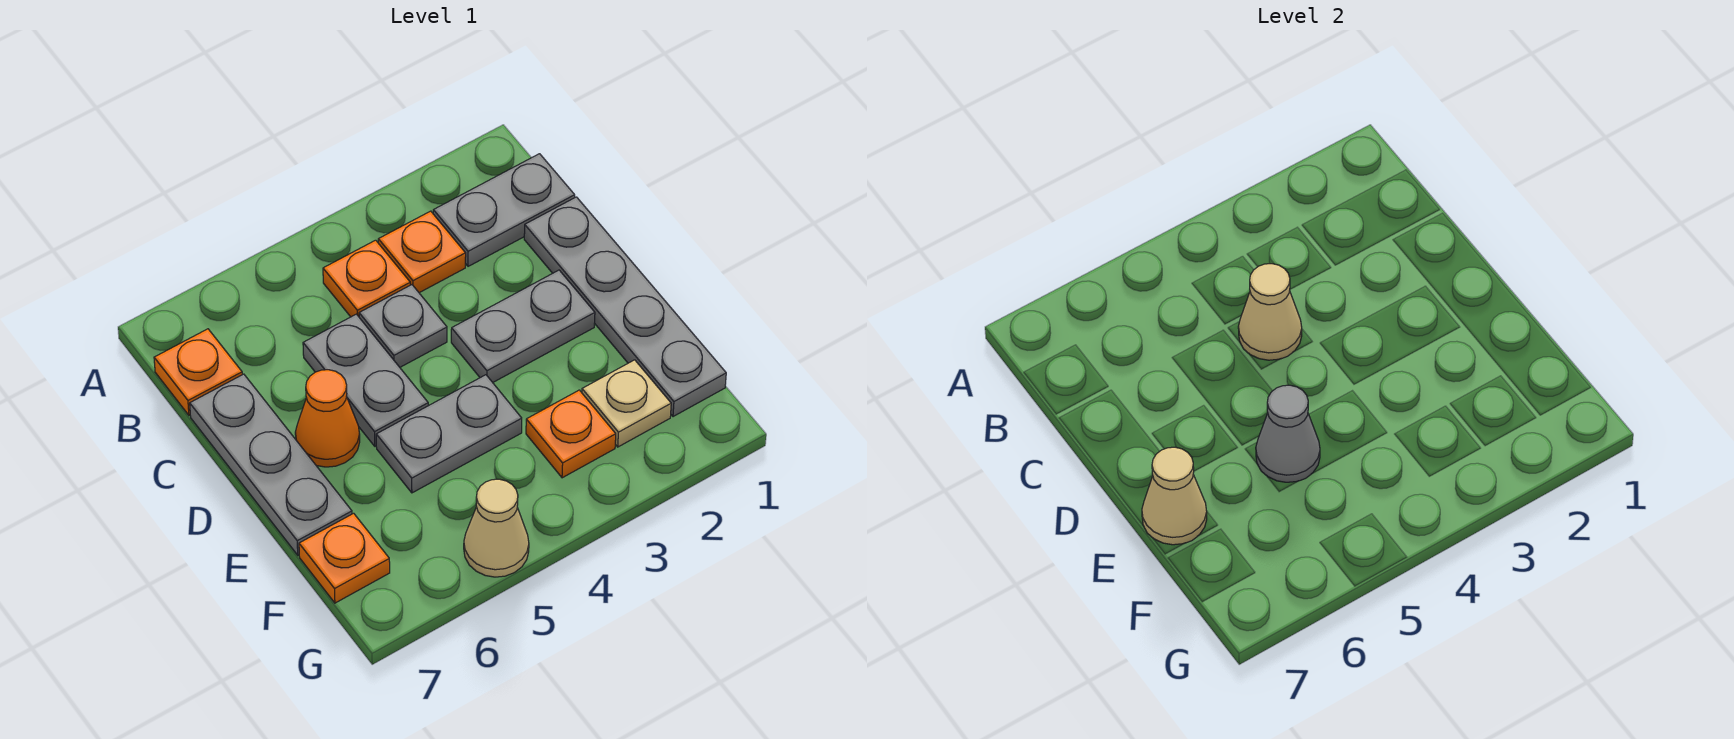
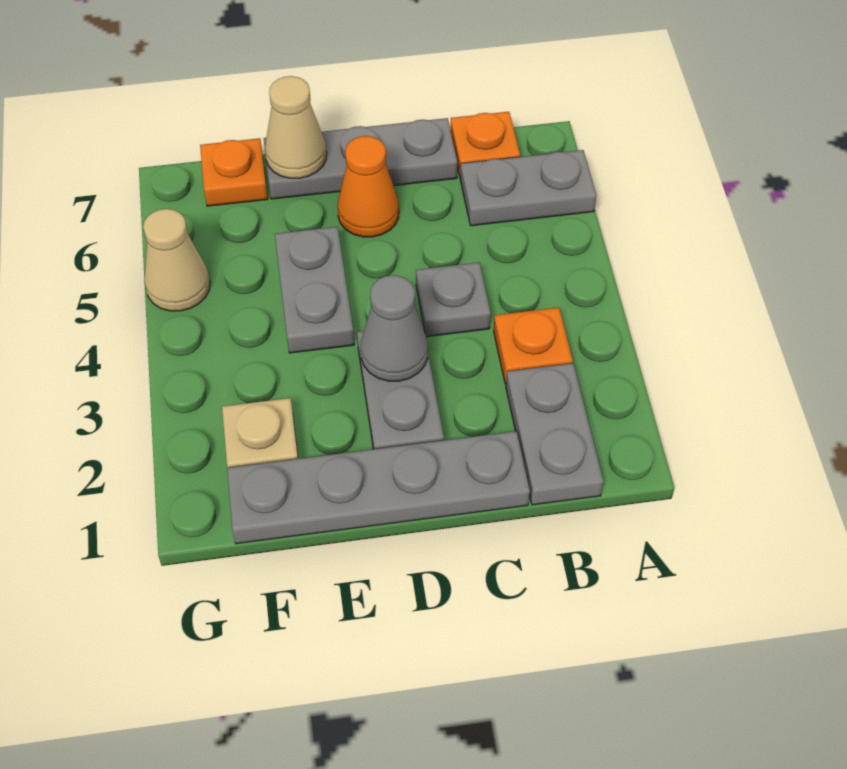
orange plate B4 level 1 -> none
tan cone C4 level 2 -> none
grey plate C5:D5 level 1 -> grey plate A6:B6 level 1
grey cone E5 level 2 -> grey cone D3 level 2
orange plate F3 level 1 -> none

